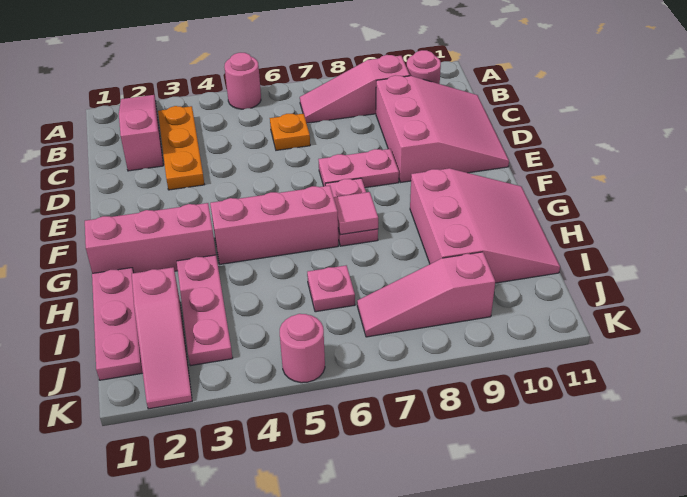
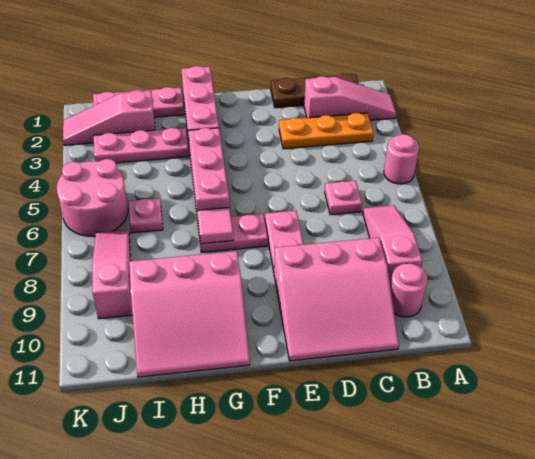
none -> brown plate B1:D1 level 1
orange plate C6 level 1 -> pink plate C6 level 1
pink round brick K5 level 1 -> pink round brick J5:K6 level 1

